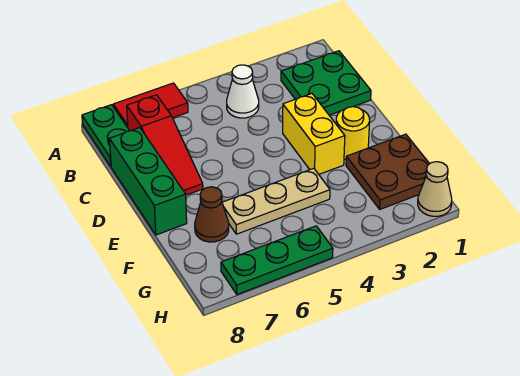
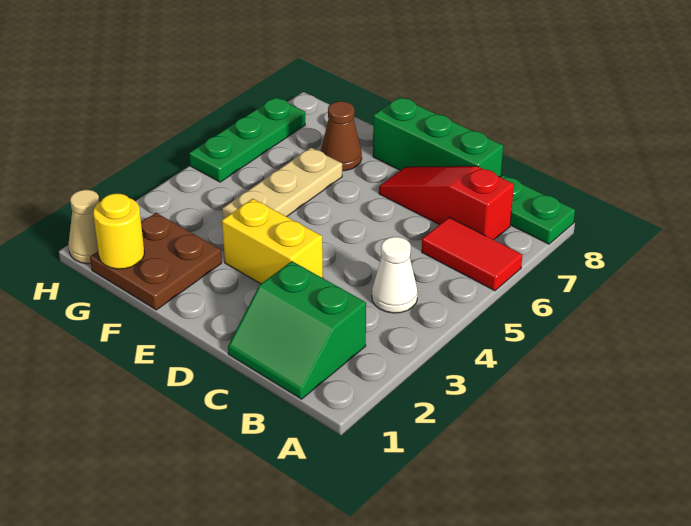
red tile A6:A7 level 1 -> red tile A6:B6 level 1
green plate B1:C2 level 1 -> green slope B1:C2 level 1 top 2
yellow round brick E2 level 1 -> yellow round brick G1 level 2

